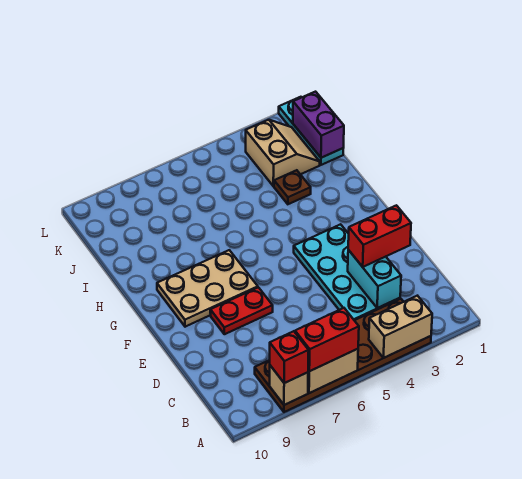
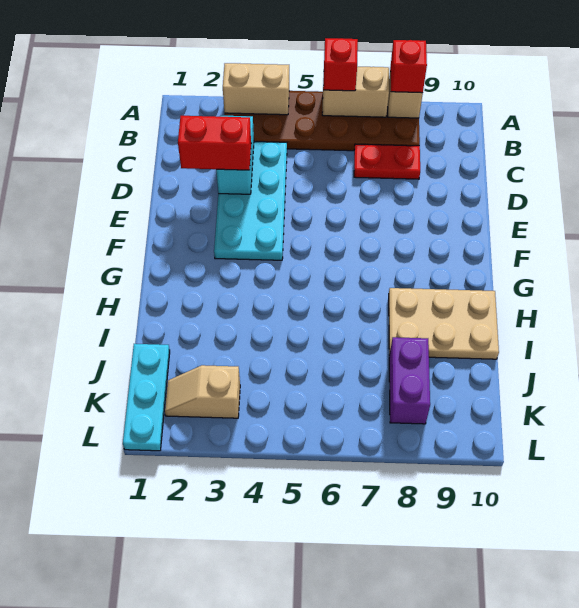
red brick A6:A7 level 3 -> red brick A6 level 3
red plate E7:E8 level 1 -> red plate C7:C8 level 1
tan plate F7:G9 level 1 -> tan plate H8:I10 level 1
brown plate I3 level 1 -> none
purple brick J1:K1 level 2 -> purple brick J8:K8 level 1
tan slope J2:K3 level 1 top 3 -> tan slope K2:K3 level 1 top 3

